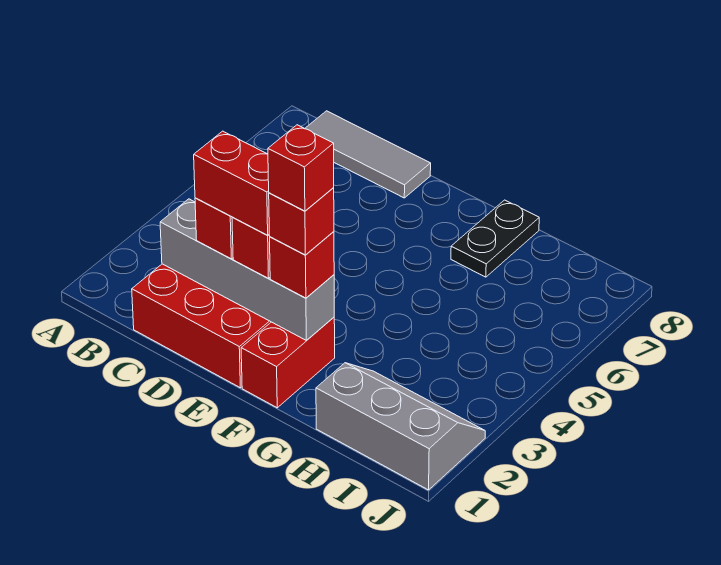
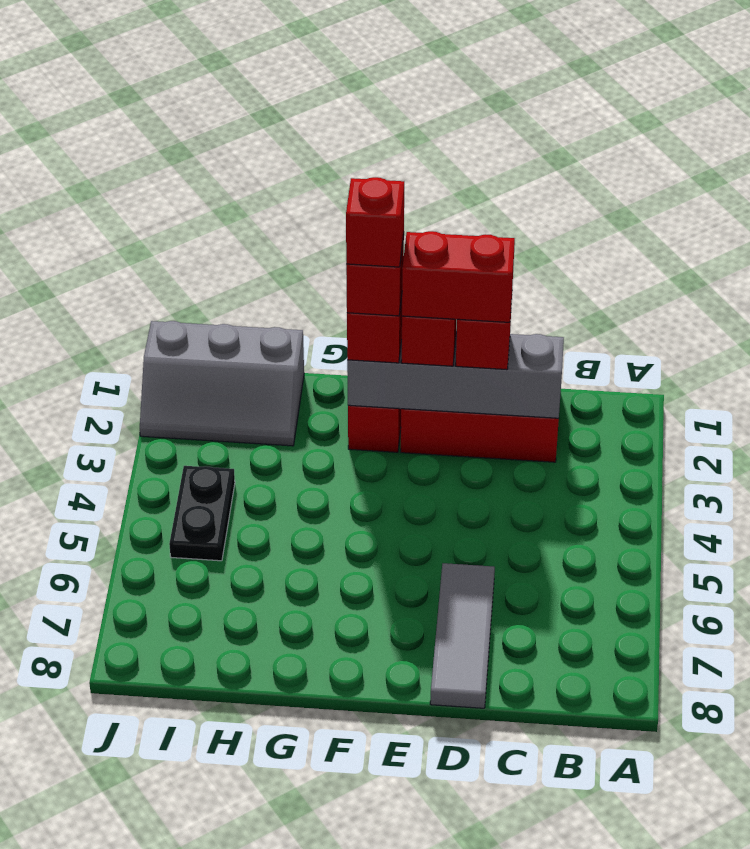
grey tile B8:D8 level 1 -> grey tile D6:D8 level 1
black plate G7:G8 level 1 -> black plate I4:I5 level 1

